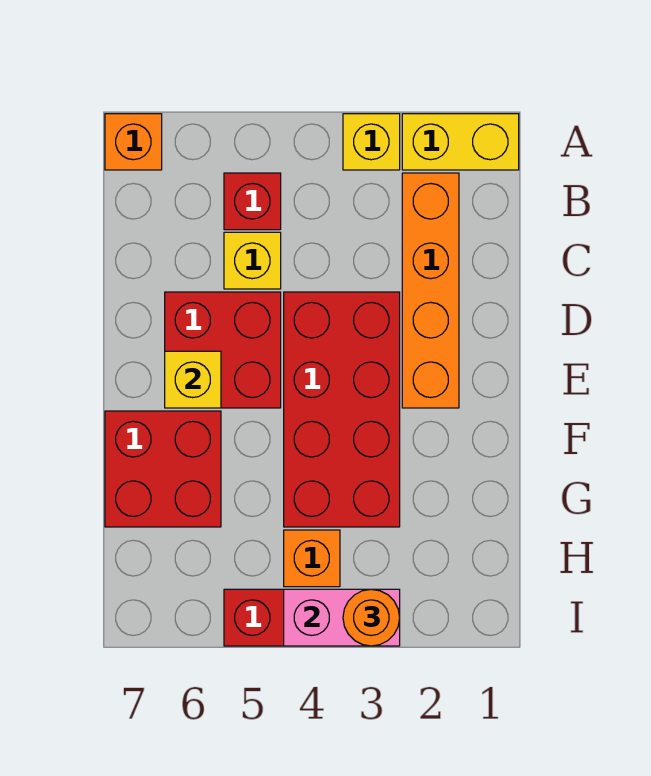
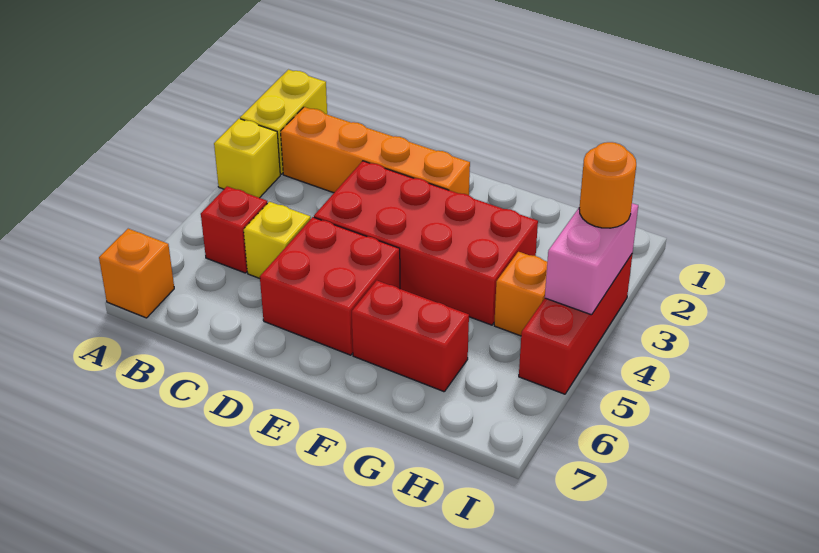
yellow brick E6 level 2 -> none
red brick F6:G7 level 1 -> red brick F6:G6 level 1

